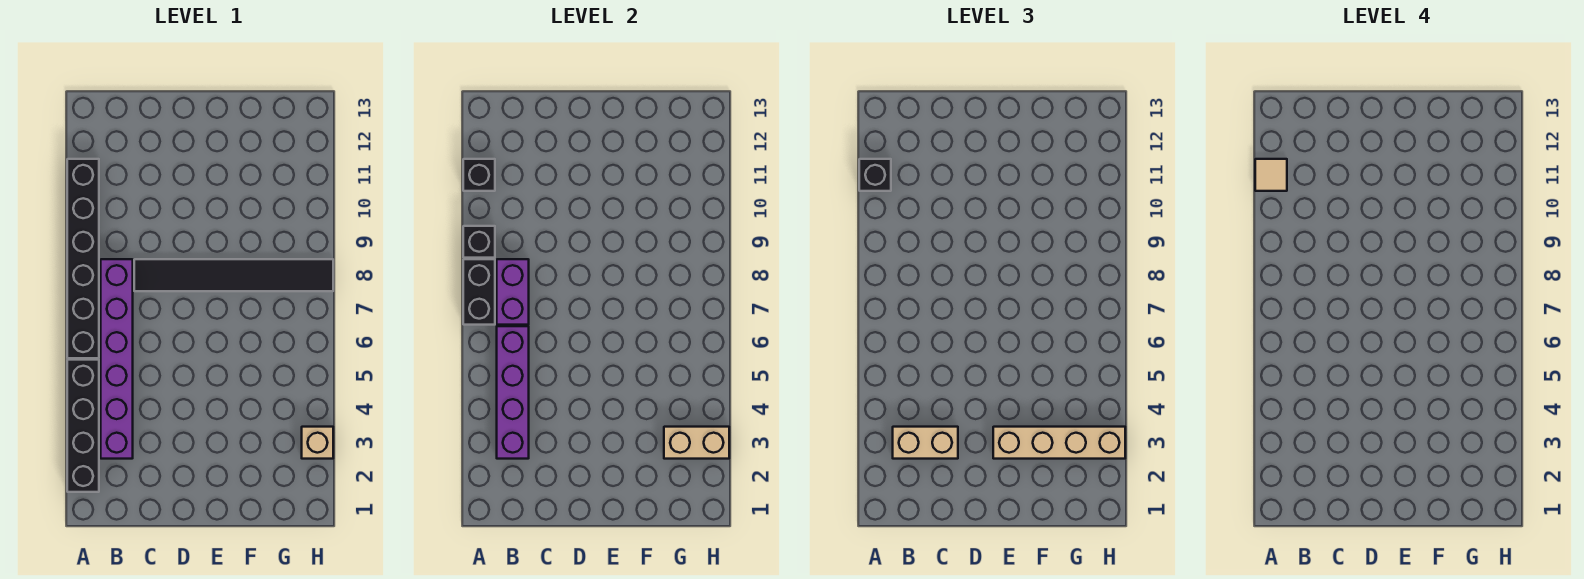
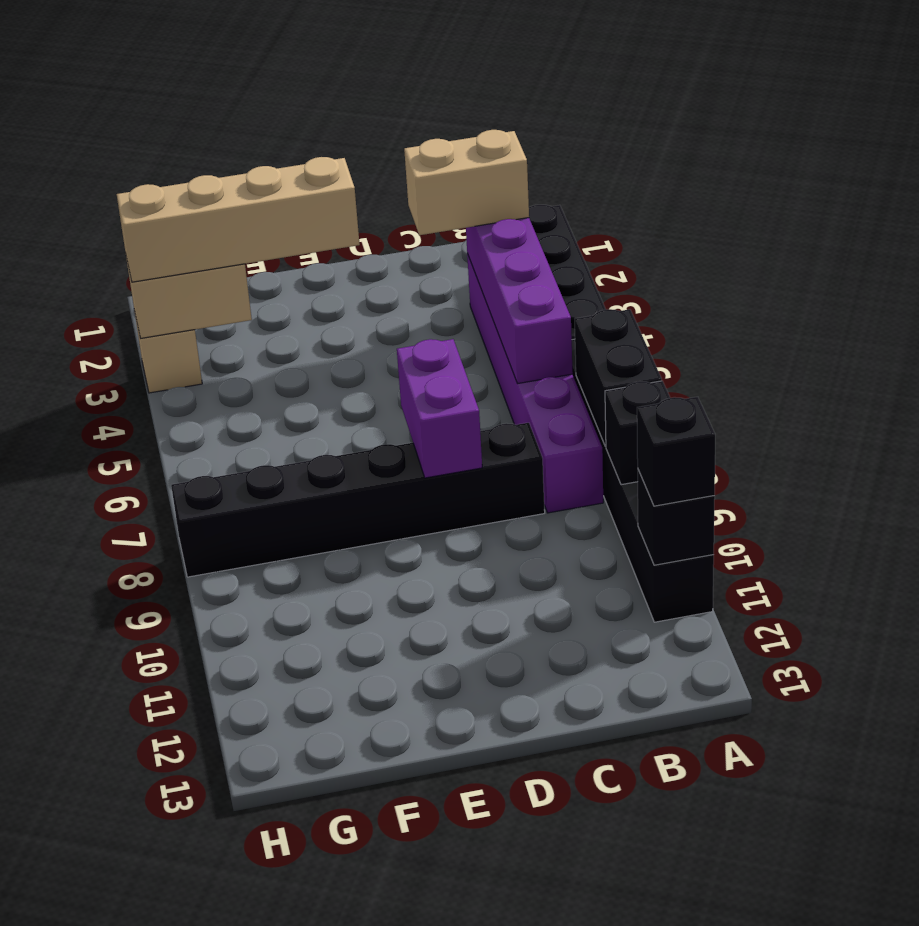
tan tile A11 level 4 -> none
purple brick B7:B8 level 2 -> purple brick D7:D8 level 2
black tile C8:H8 level 1 -> black brick C8:H8 level 1

